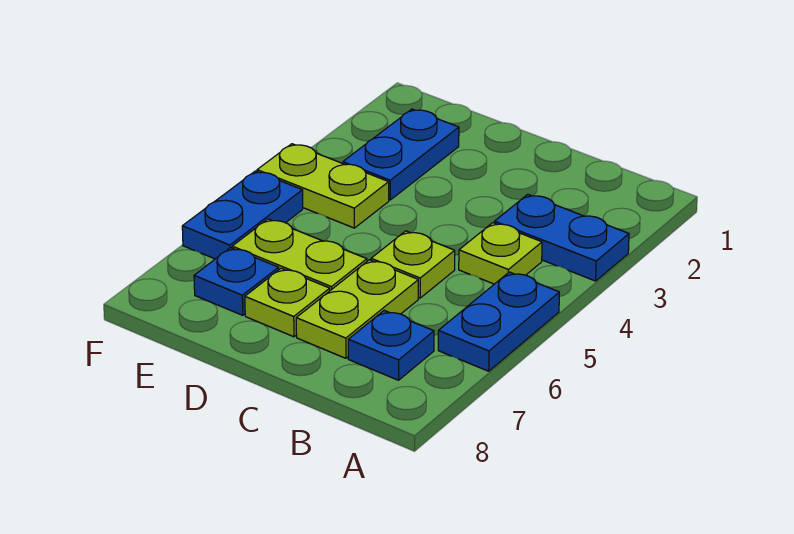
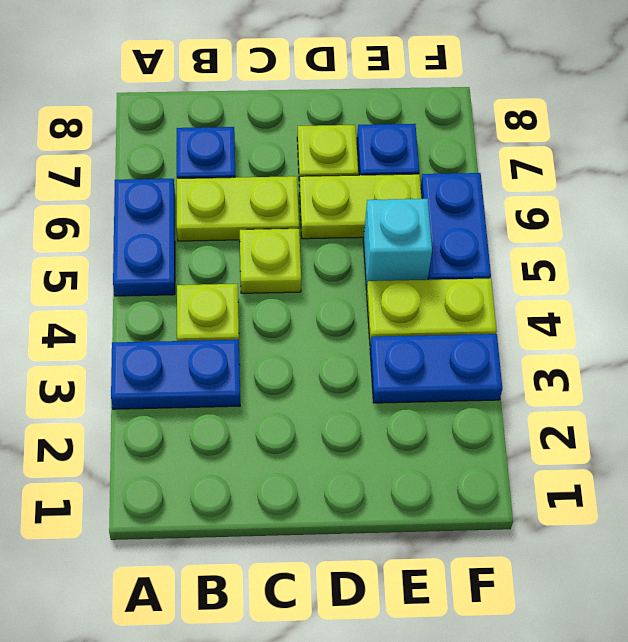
lime plate C6:C7 level 1 -> lime plate B6:C6 level 1
blue plate E2:E3 level 1 -> blue plate E3:F3 level 1
none -> cyan brick E5 level 1

